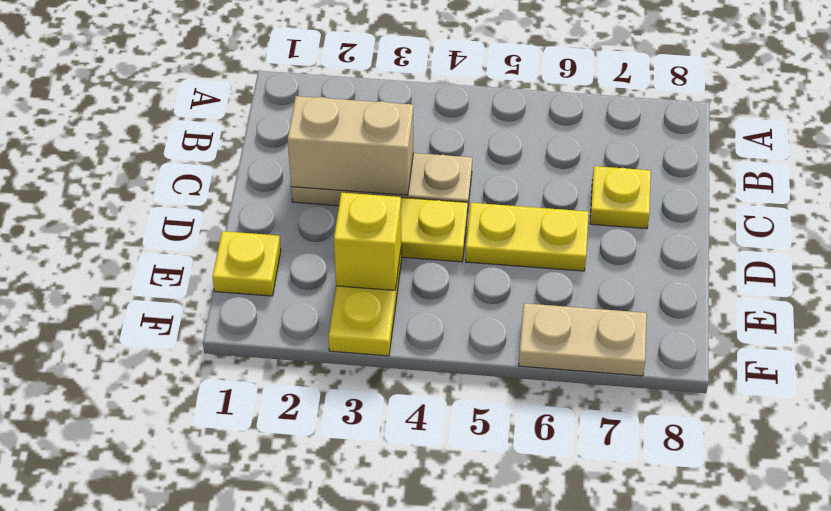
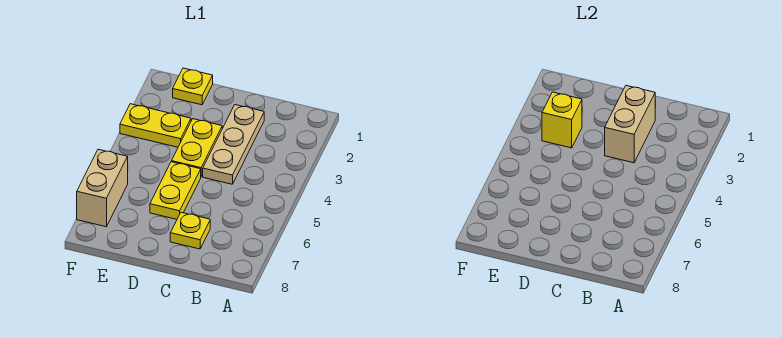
tan plate F6:F7 level 1 -> tan brick F6:F7 level 1

